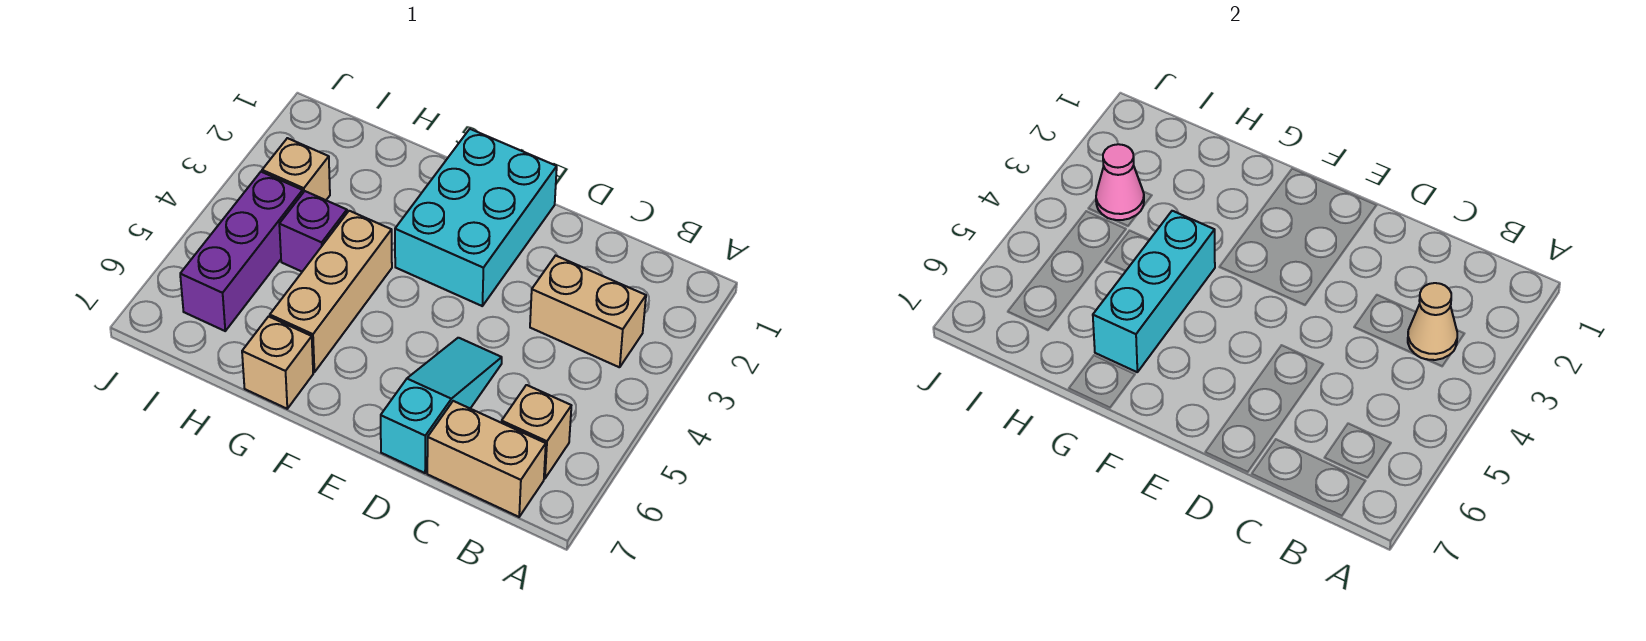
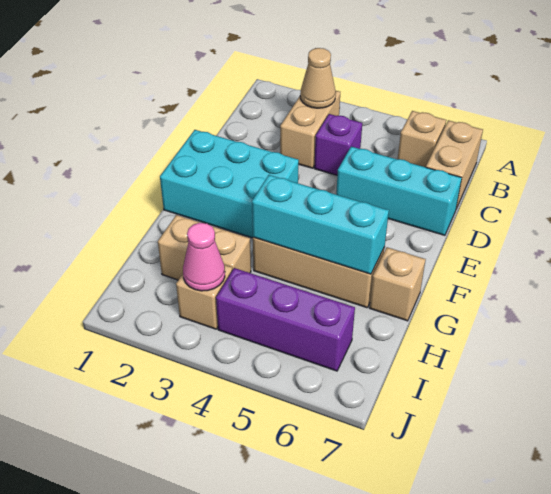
cyan slope D5:D7 level 1 top 7 -> cyan brick D5:D7 level 1
none -> tan brick H2:H3 level 1
purple brick H4 level 1 -> purple brick C4 level 1

